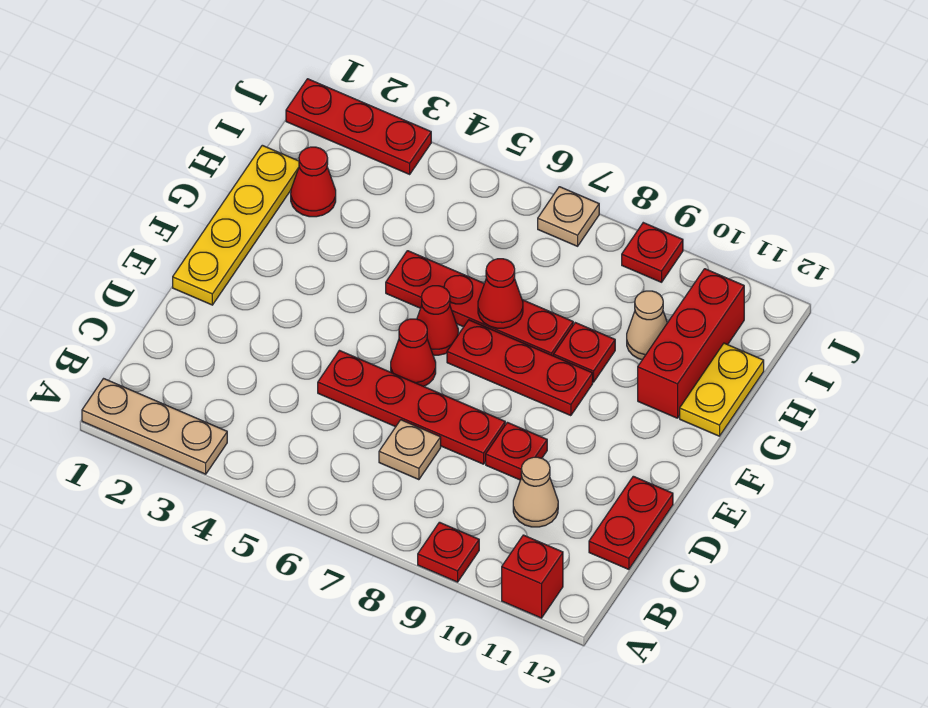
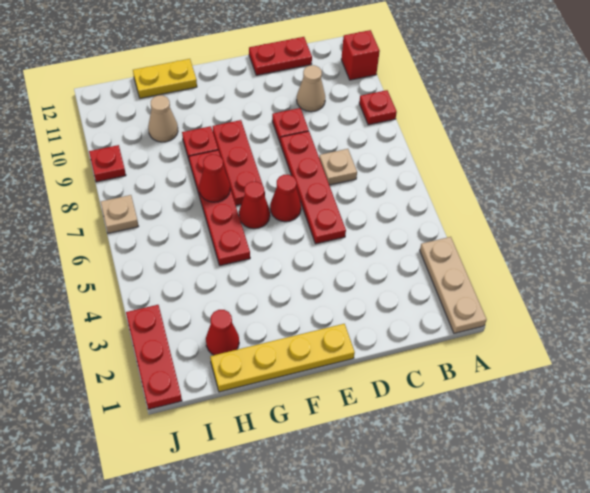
red brick G11:I11 level 1 -> none

